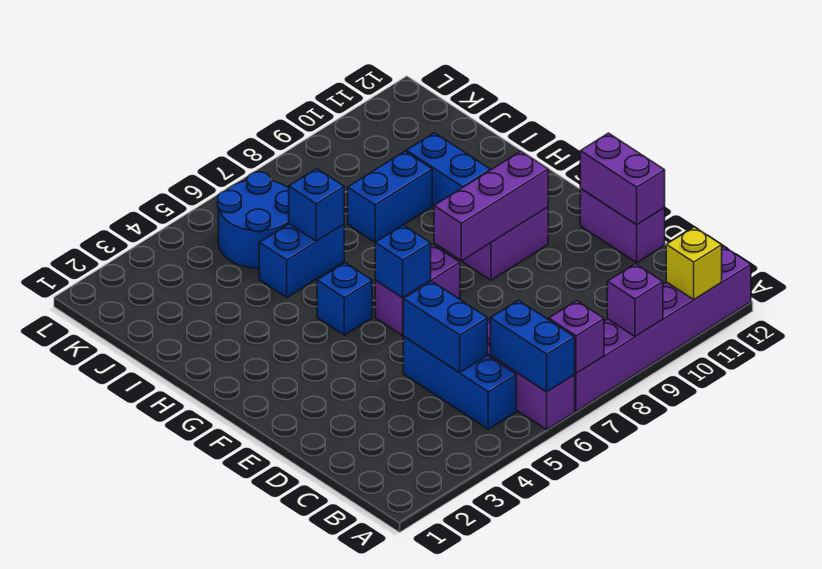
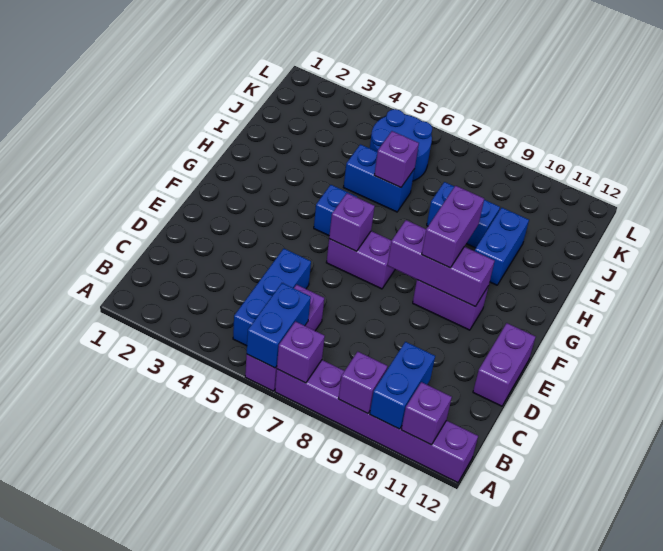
yellow brick A11 level 2 -> purple brick A11 level 2
blue brick C5:D5 level 2 -> blue brick A10:B10 level 2
purple brick D12:E12 level 2 -> purple brick F9:G9 level 3
blue brick F6 level 2 -> purple brick F6 level 2
blue brick I6 level 2 -> purple brick I6 level 2

